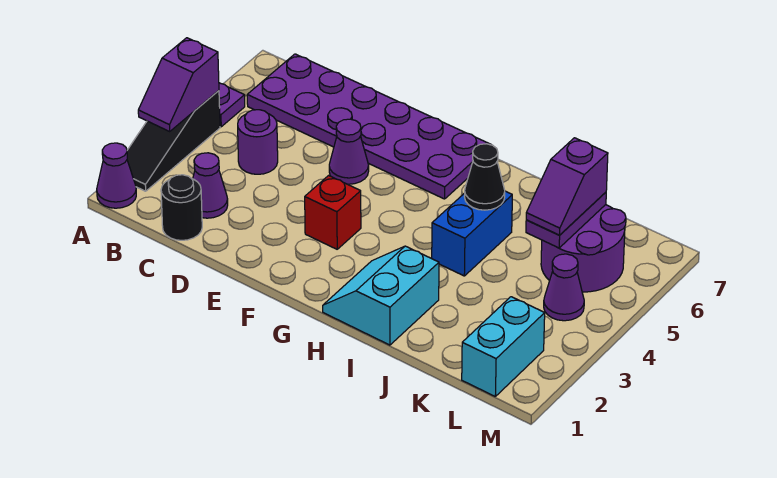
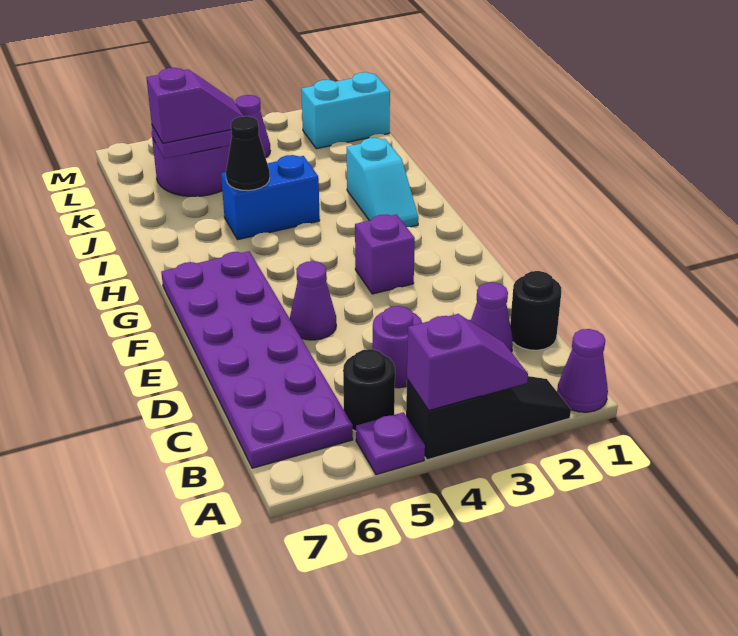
none -> black round brick B5 level 1
red brick F3 level 1 -> purple brick F3 level 1
cyan slope H1:I2 level 1 top I -> cyan slope H2:I2 level 1 top I

